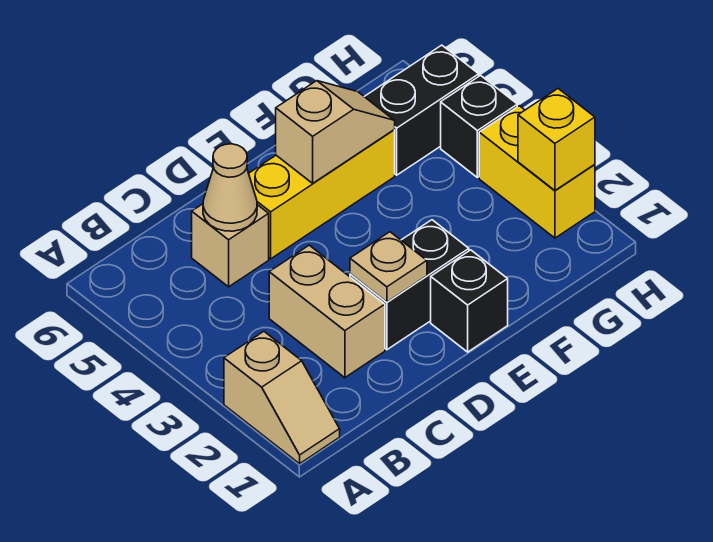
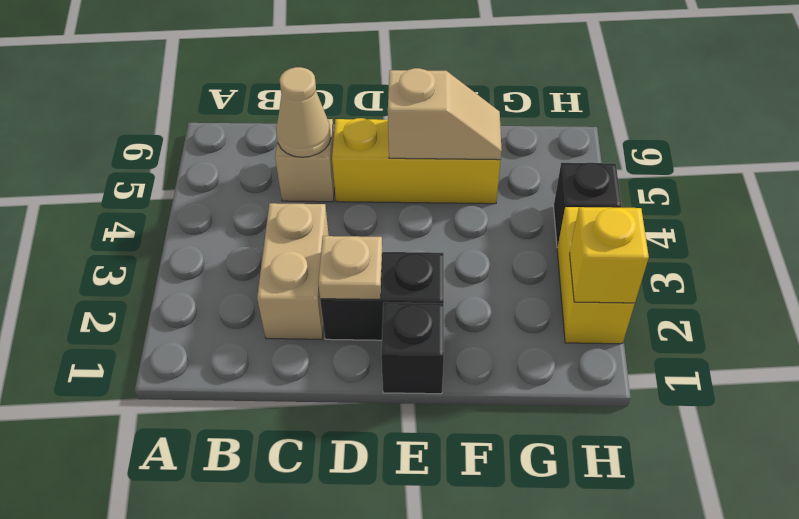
tan slope A1:A2 level 1 top 2 -> none
black brick G5:H5 level 1 -> none

